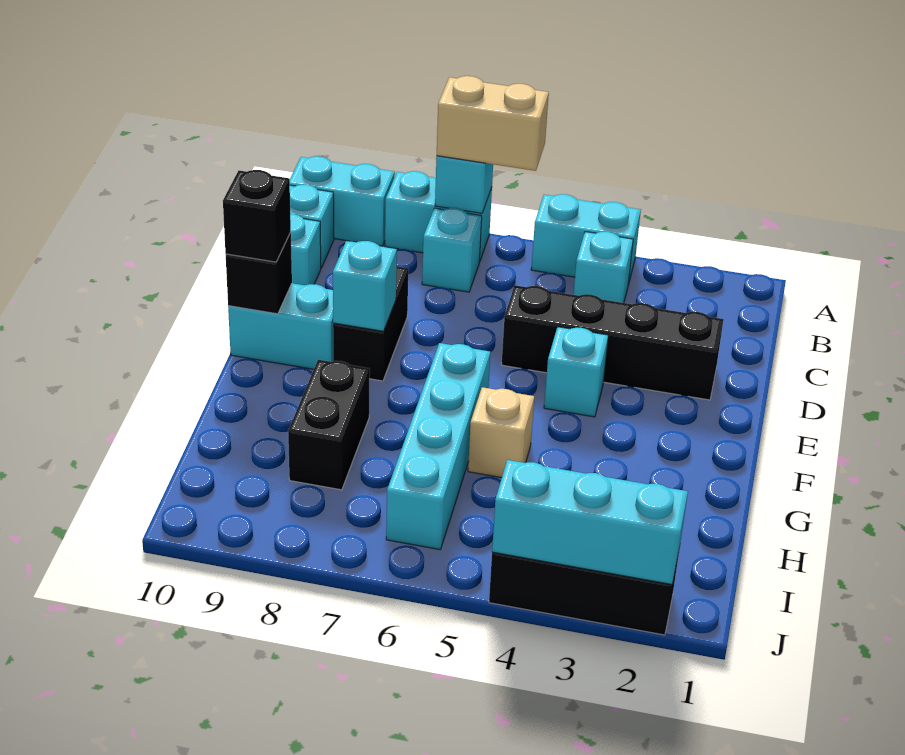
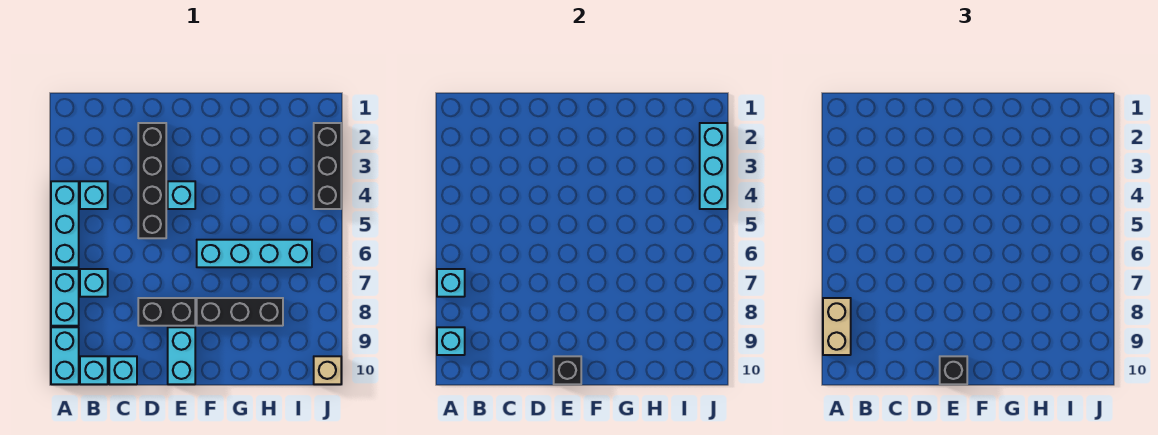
cyan brick A4:A5 level 1 -> cyan brick A4:A6 level 1
tan brick A6:A7 level 3 -> tan brick A8:A9 level 3
cyan brick E8 level 2 -> cyan brick A9 level 2
tan brick G5 level 1 -> tan brick J10 level 1
black brick G8:H8 level 1 -> black brick F8:H8 level 1

